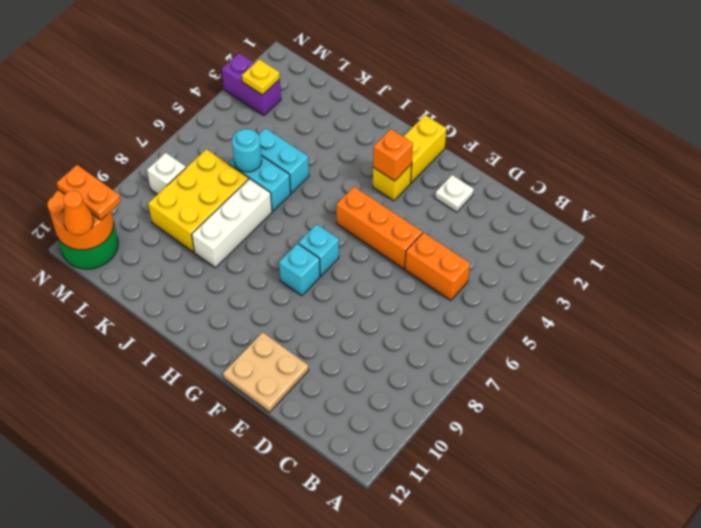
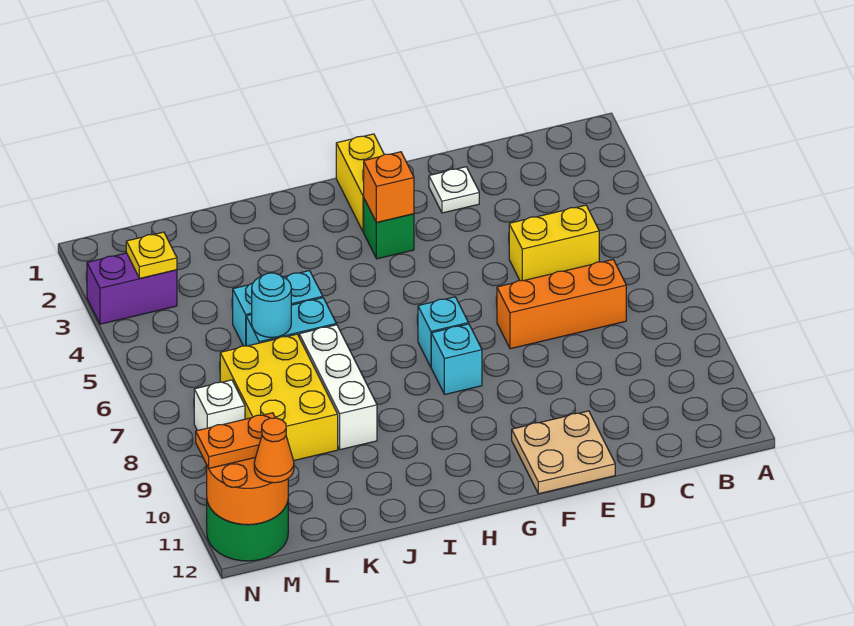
orange brick C5:D5 level 1 -> yellow brick C5:D5 level 1
orange brick E5:G5 level 1 -> orange brick C7:E7 level 1
yellow brick G3 level 1 -> green brick G3 level 1

